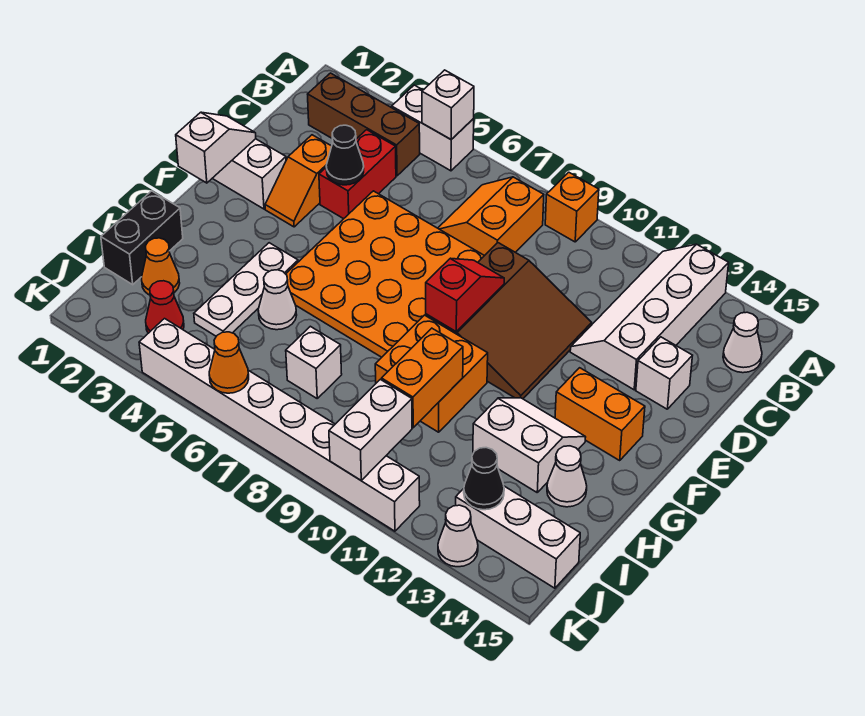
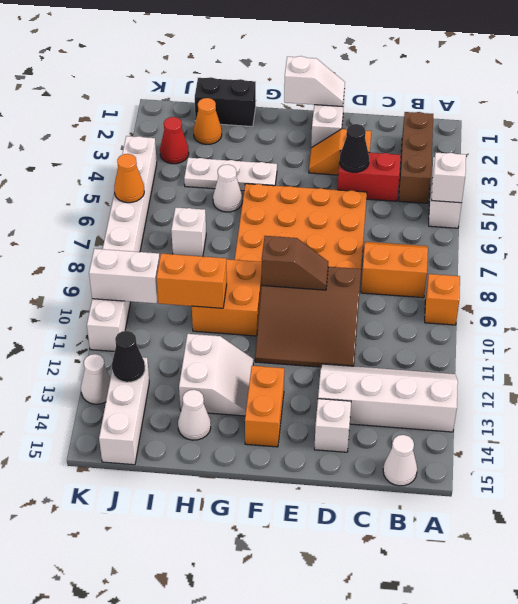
red slope E9:F9 level 2 top F -> brown slope E9:F9 level 2 top F

